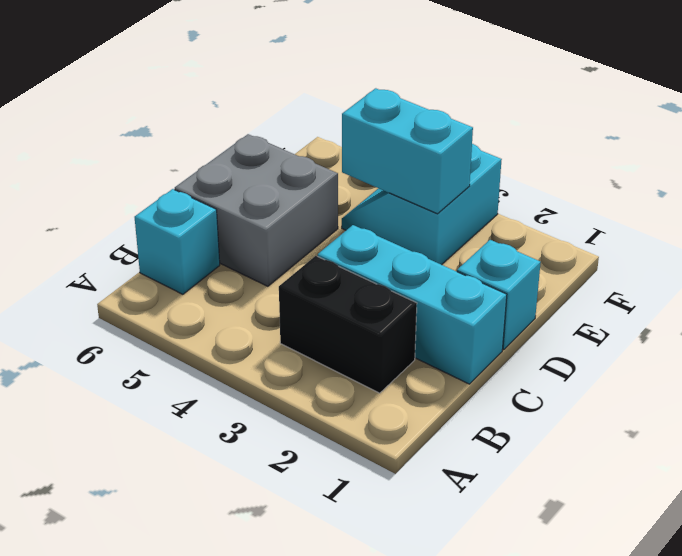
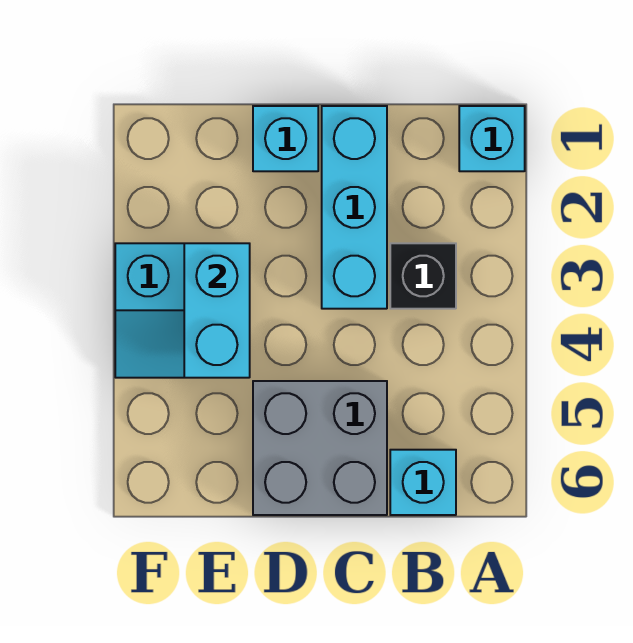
none -> cyan brick A1 level 1
black brick B2:B3 level 1 -> black brick B3 level 1

